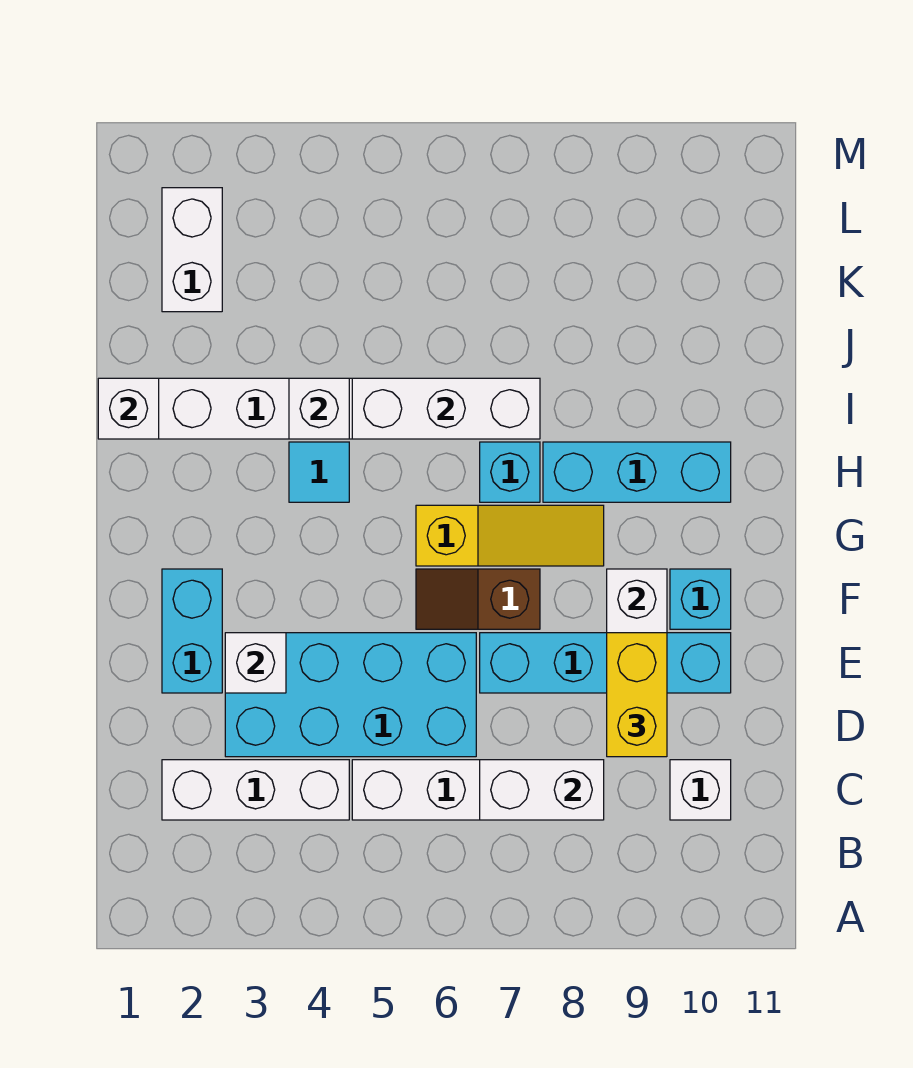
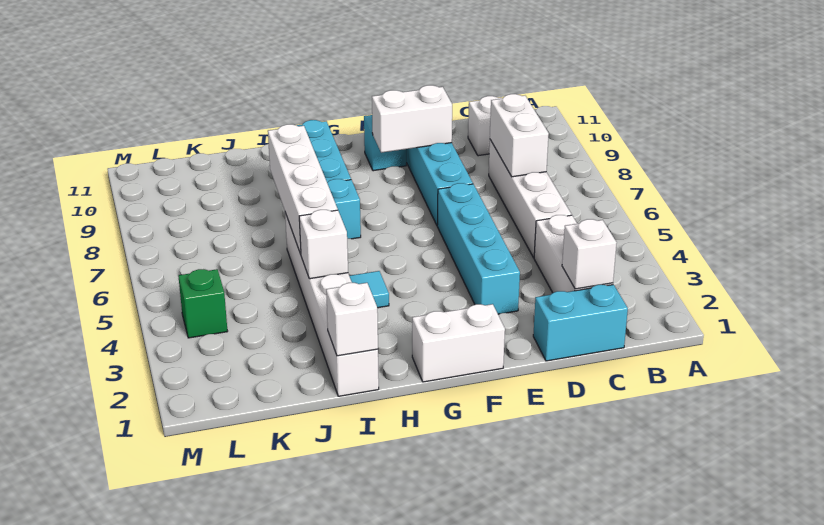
cyan brick D3:E6 level 1 -> cyan brick E3:E6 level 1
yellow brick D9:E9 level 3 -> none
cyan brick E2:F2 level 1 -> cyan brick C1:D1 level 1
white brick E3 level 2 -> white brick C2 level 2
brown slope F6:F7 level 1 top 7 -> none
yellow slope G6:G8 level 1 top 6 -> none
white brick I5:I7 level 2 -> white brick I5:I8 level 2
white brick K2:L2 level 1 -> white brick F1:G1 level 1
none -> green brick L4 level 1

